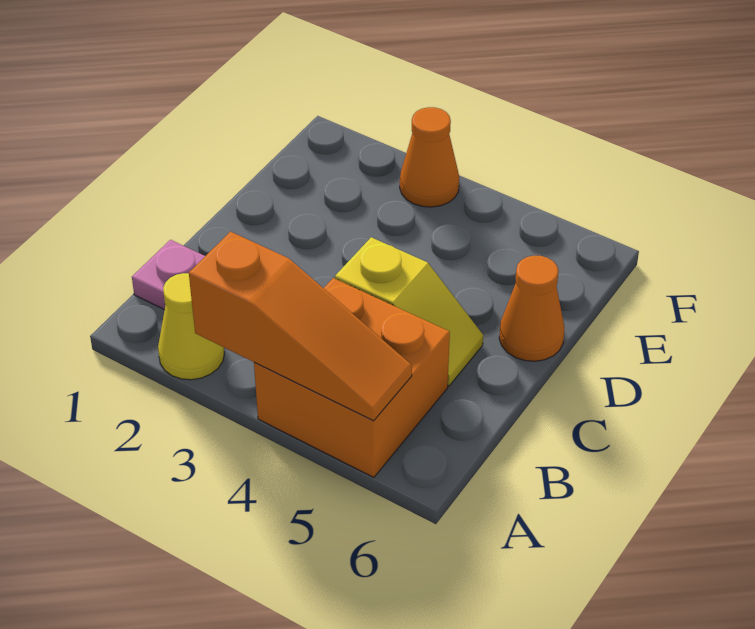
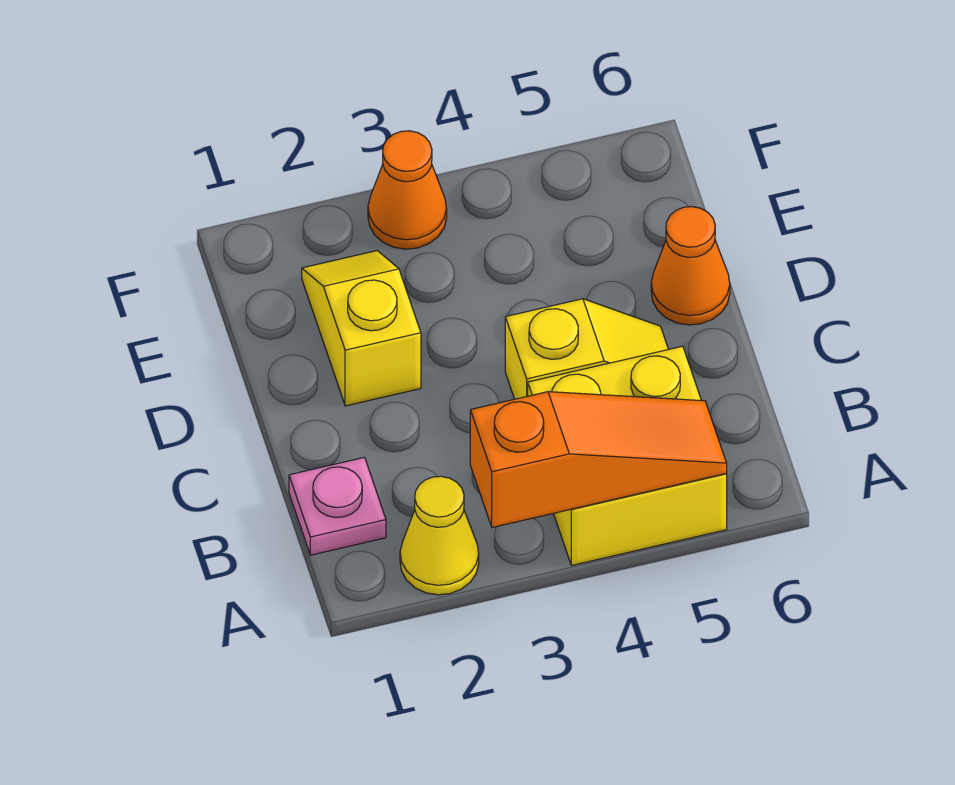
orange brick A4:B5 level 1 -> yellow brick A4:B5 level 1
none -> yellow slope D2:E2 level 1 top D

